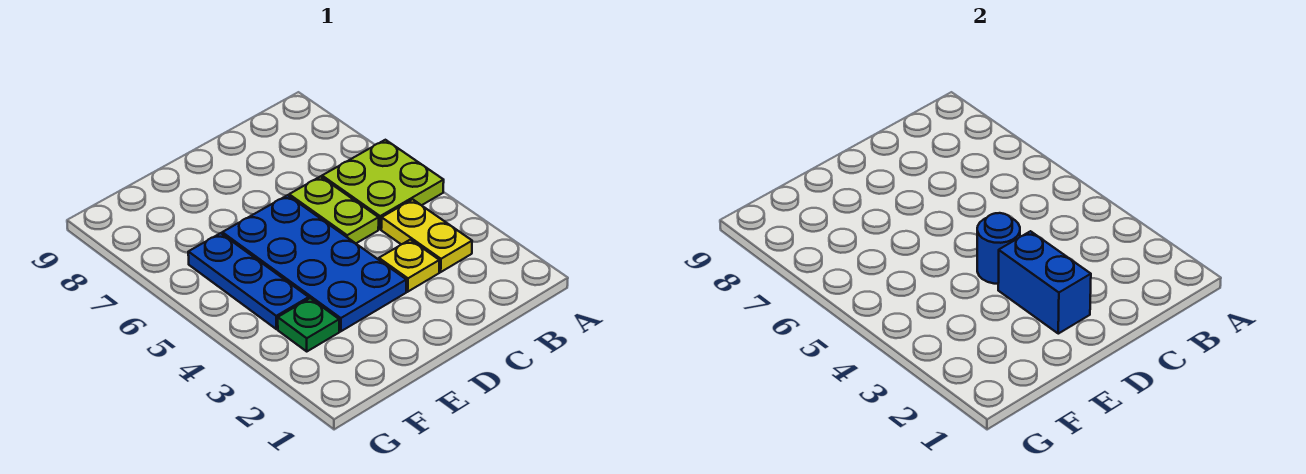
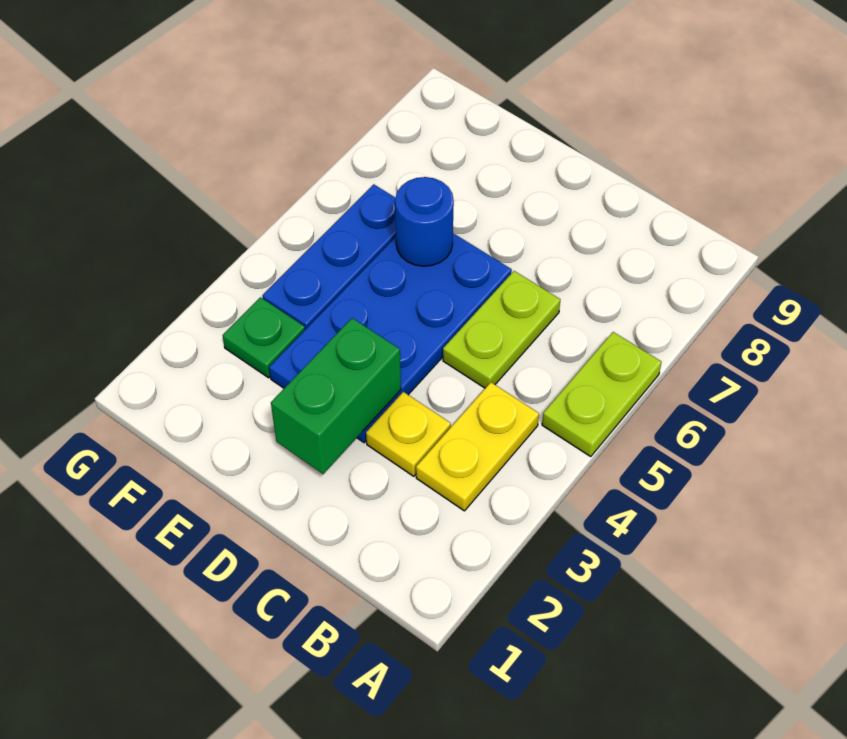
lime plate A5:B6 level 1 -> lime plate A5:A6 level 1
blue brick D2:D3 level 2 -> green brick D2:D3 level 2
blue round brick D4 level 2 -> blue round brick E6 level 2

